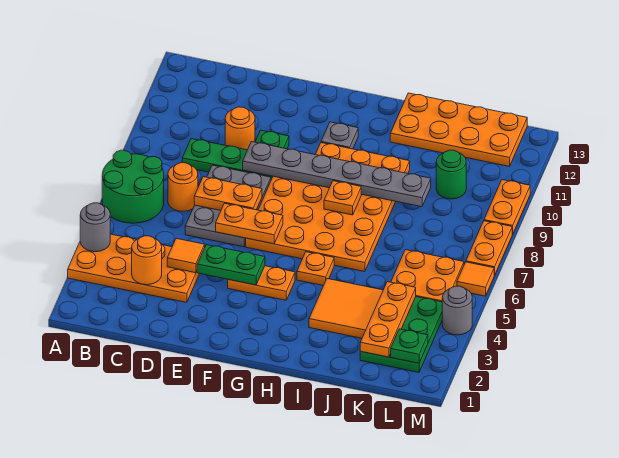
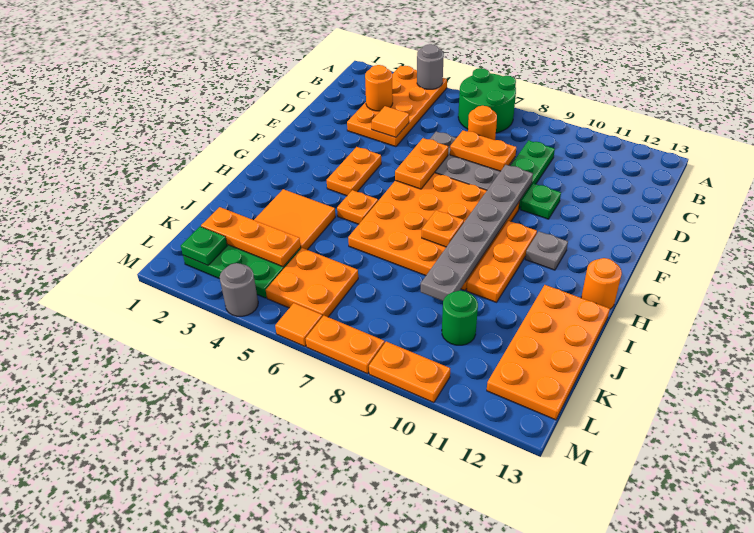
orange plate D7:E7 level 2 -> orange plate D7:D8 level 2
orange round brick D10 level 1 -> orange round brick H13 level 1
green plate E4:F4 level 2 -> none

